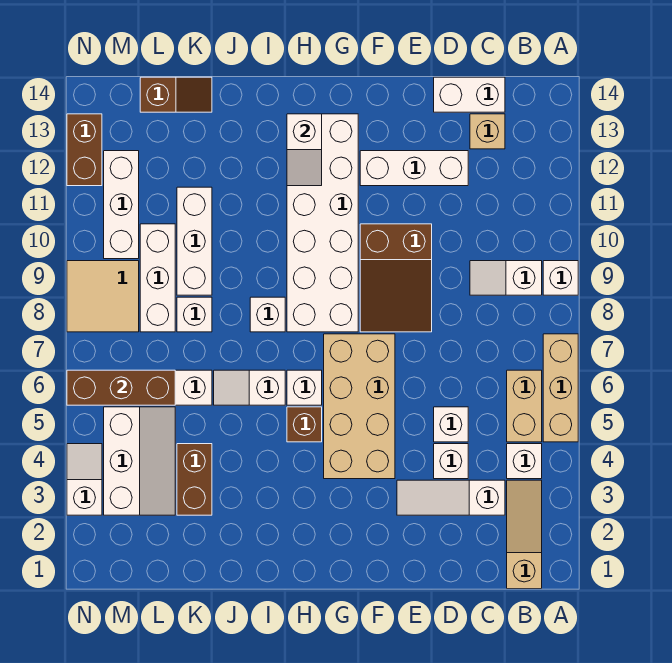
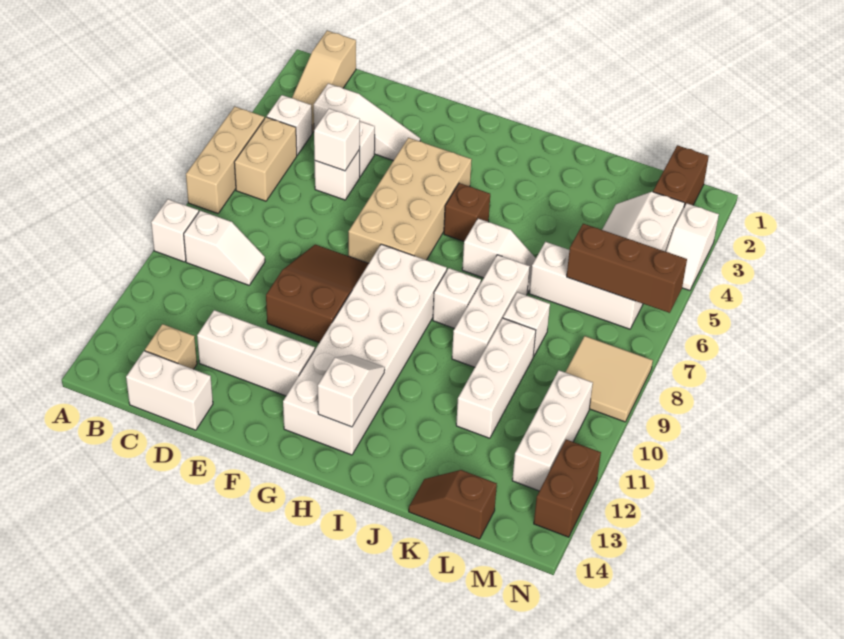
white brick H6 level 1 -> white brick D5 level 2
brown brick K3:K4 level 1 -> brown brick M1:M2 level 1
white brick L8:L10 level 1 -> white brick J7:J9 level 1

